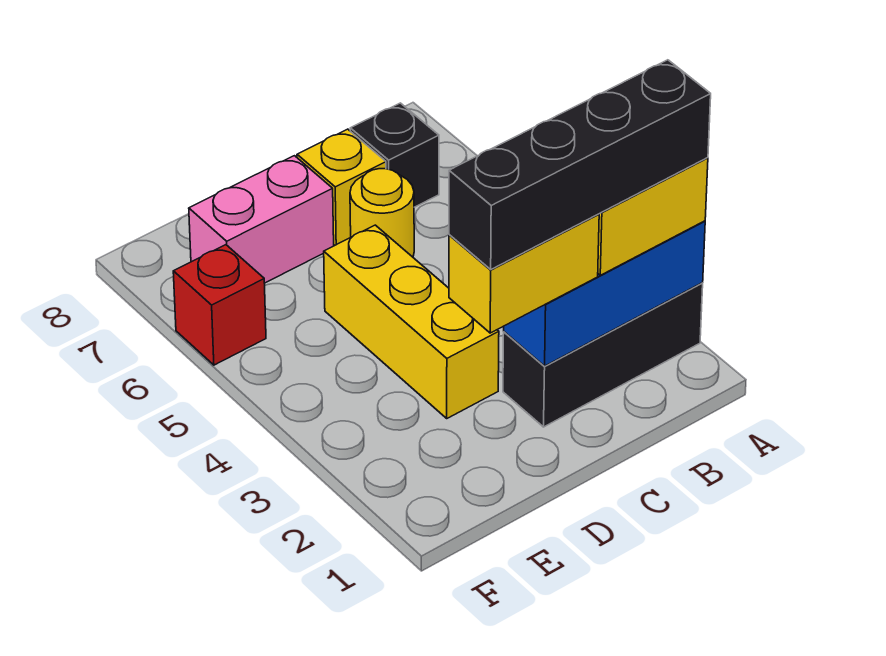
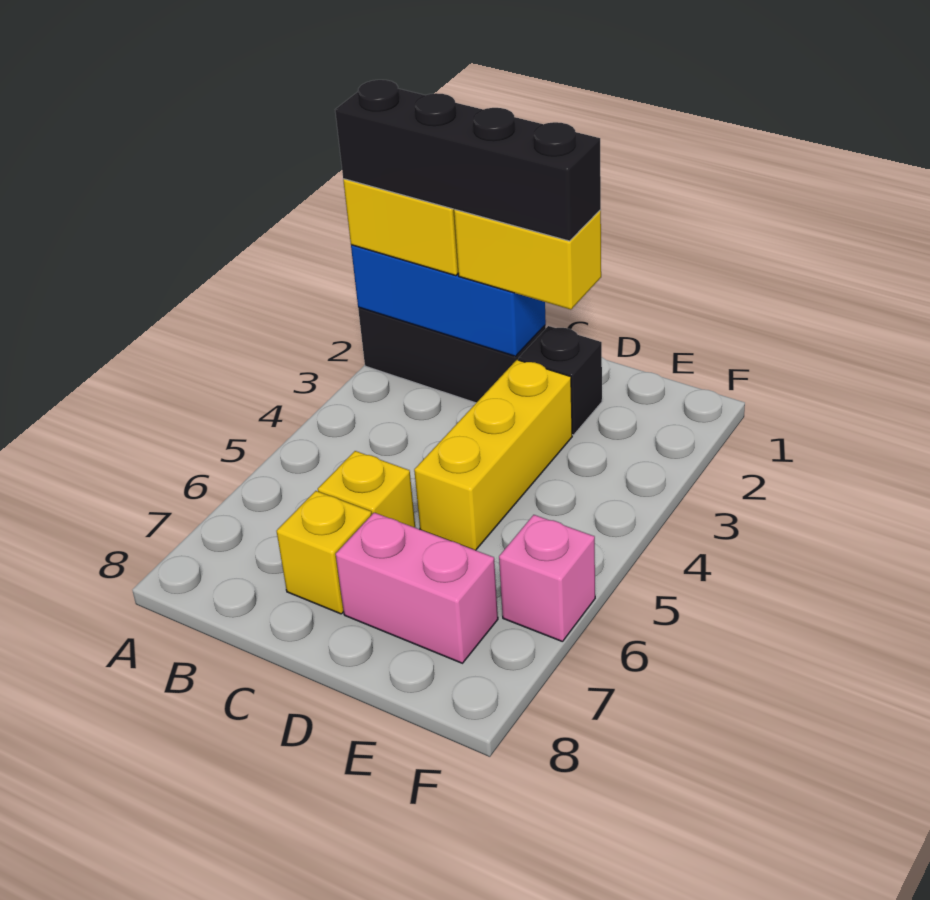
black brick B7 level 1 -> black brick D2 level 1
yellow round brick C6 level 1 -> yellow brick C6 level 1
red brick F6 level 1 -> pink brick F6 level 1

